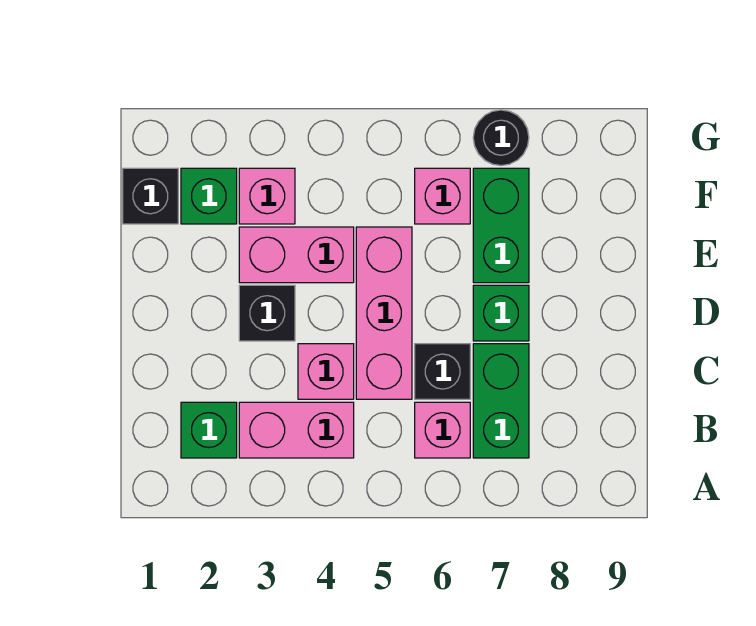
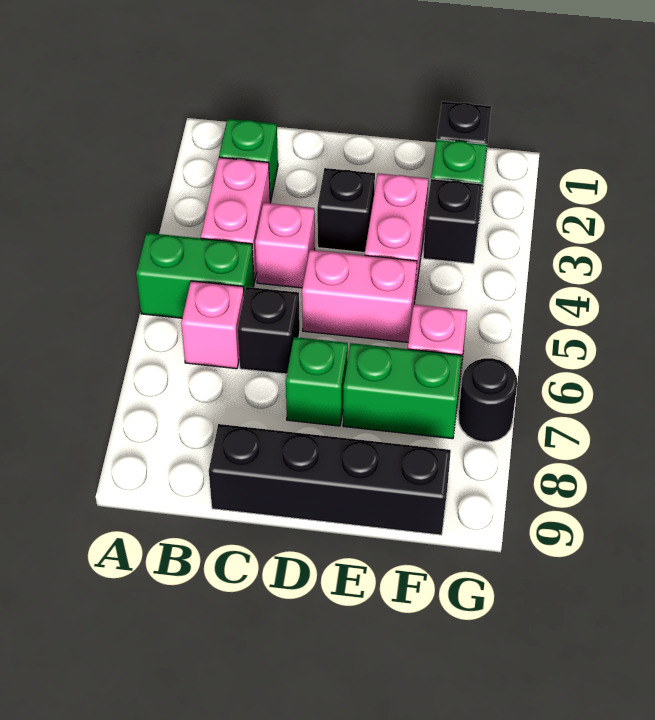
green brick B7:C7 level 1 -> green brick A5:B5 level 1
pink brick C5:E5 level 1 -> pink brick D5:E5 level 1
none -> black brick C9:F9 level 1
pink brick F3 level 1 -> black brick F3 level 1

